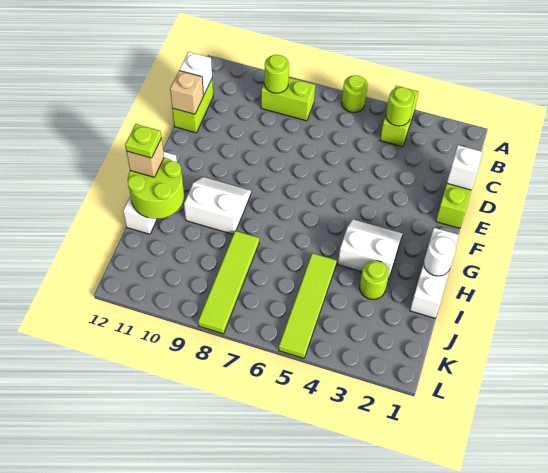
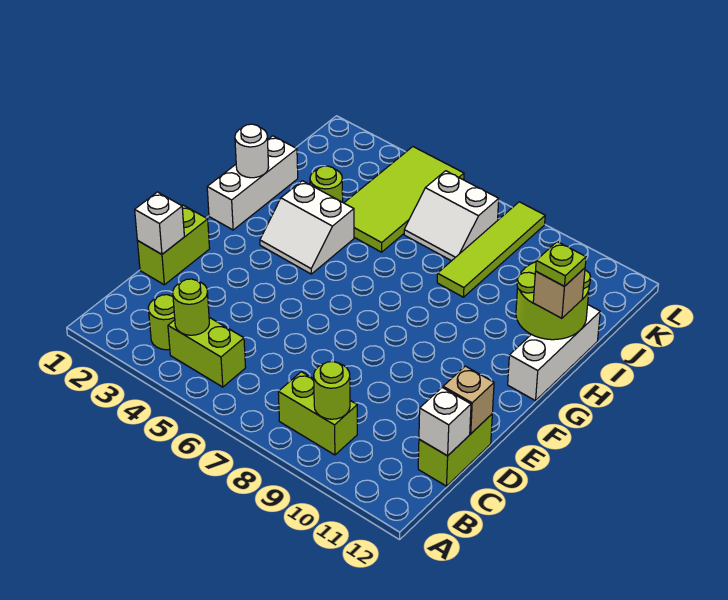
lime brick A4:B4 level 1 -> lime brick B4:B5 level 1
lime round brick A6 level 1 -> lime round brick B3 level 1
white slope G9:H10 level 1 top H -> white slope J6:K7 level 1 top K
lime tile I5:L5 level 1 -> lime tile I4:L5 level 1

